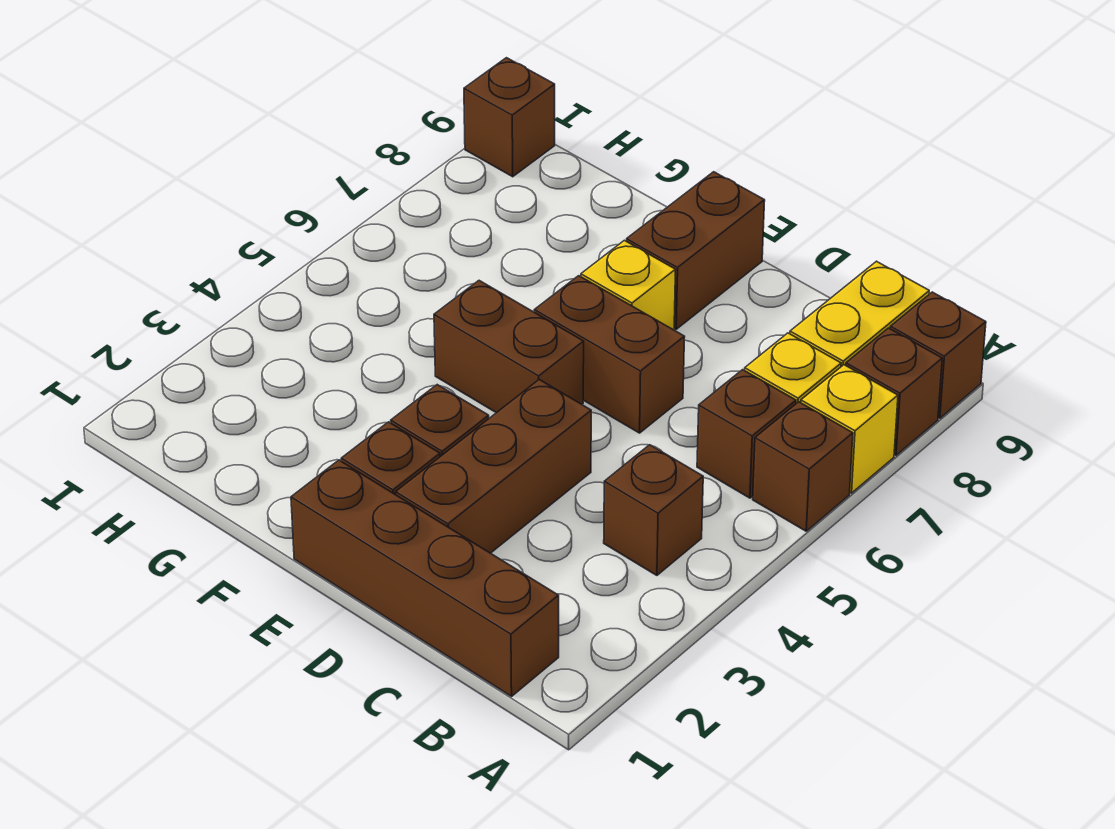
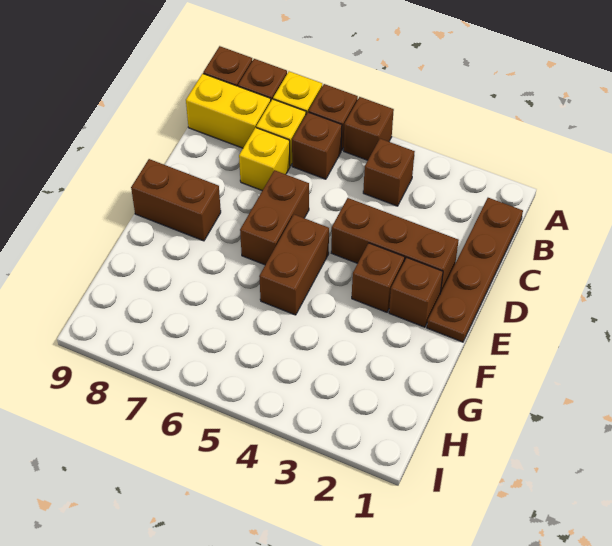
brown brick B1:E1 level 1 -> brown plate B1:E1 level 1
yellow brick E7 level 1 -> yellow brick C7 level 1
brown brick I9 level 1 -> brown brick A5 level 1

